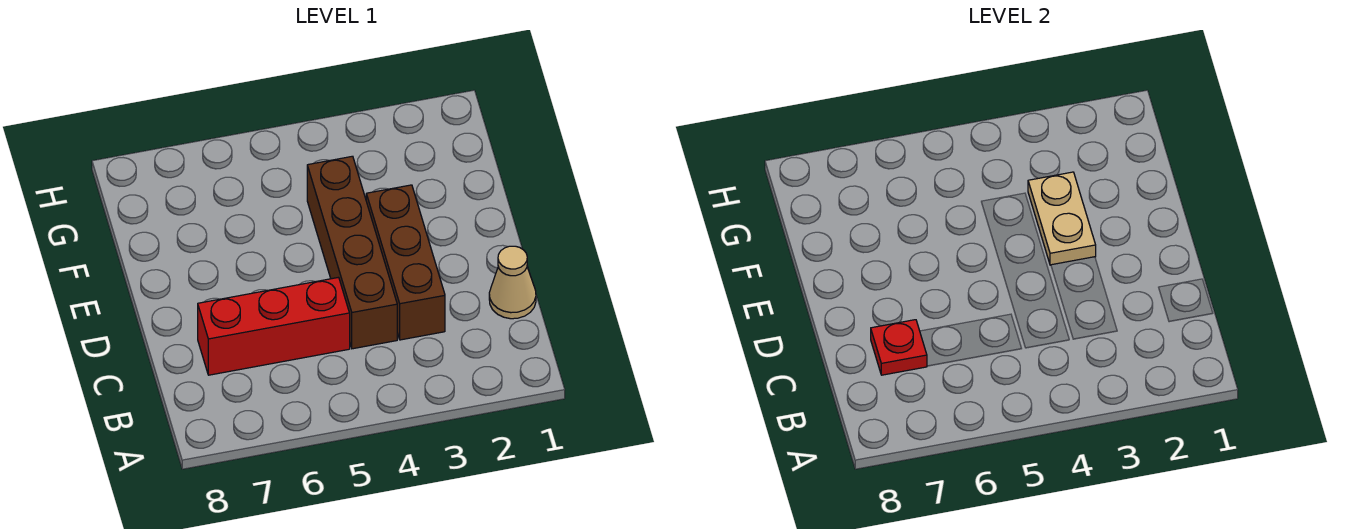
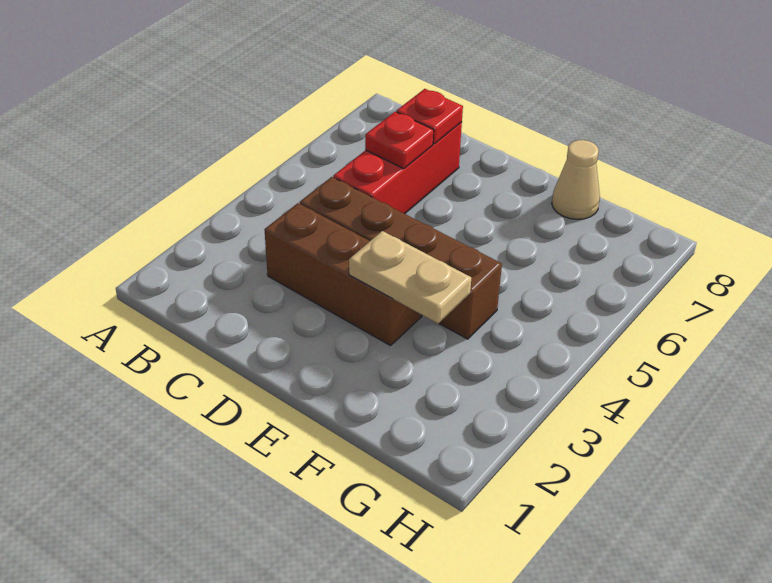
tan cone C1 level 1 -> tan cone F8 level 1
none -> red plate C6 level 2

